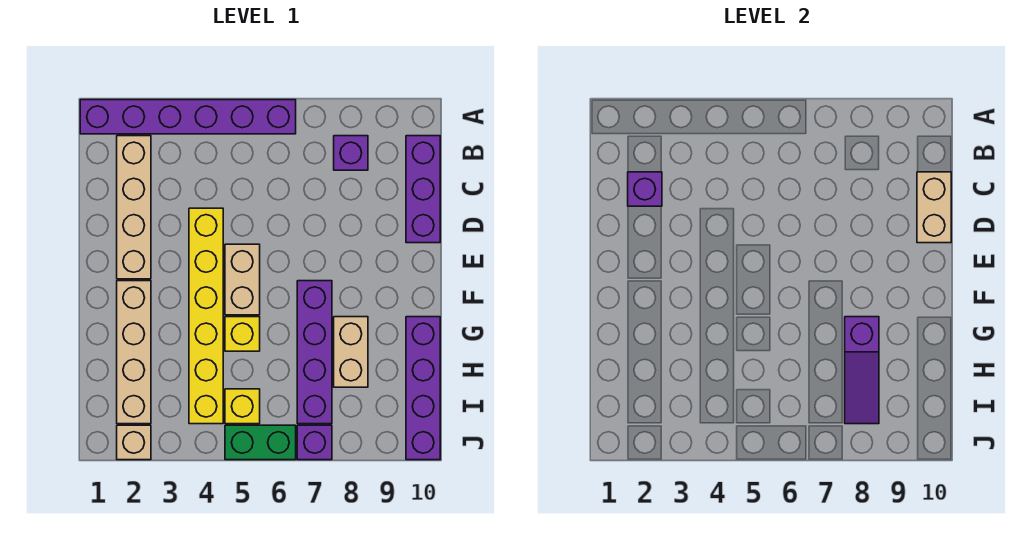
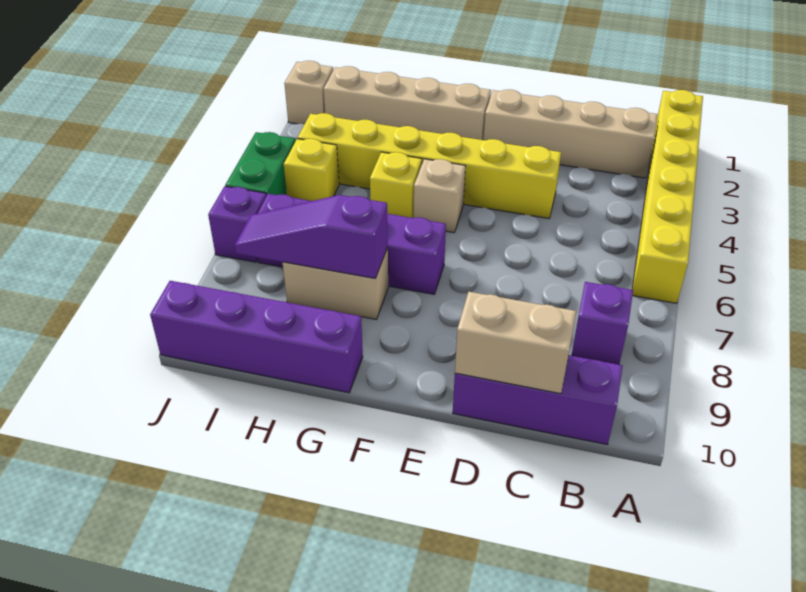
purple brick A1:A6 level 1 -> yellow brick A1:A6 level 1
purple brick C2 level 2 -> none
tan brick E5:F5 level 1 -> tan brick F5 level 1

